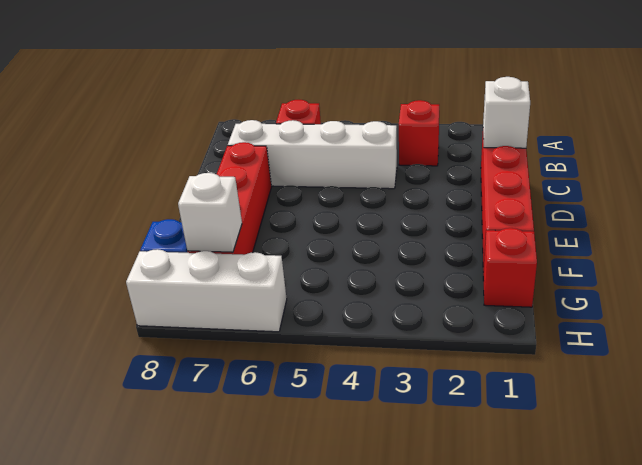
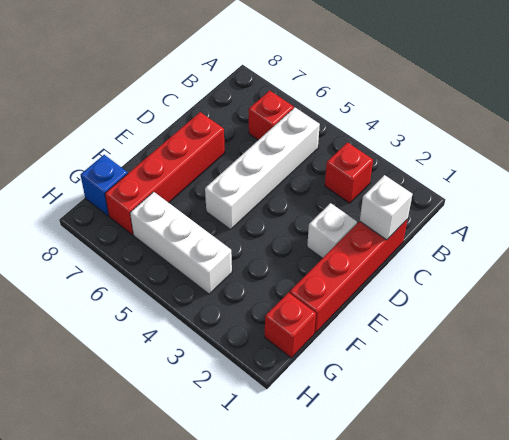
white brick C4:C7 level 1 -> white brick B5:E5 level 1
white brick G7 level 2 -> white brick D2 level 1
white brick H6:H8 level 1 -> white brick G4:G6 level 1

